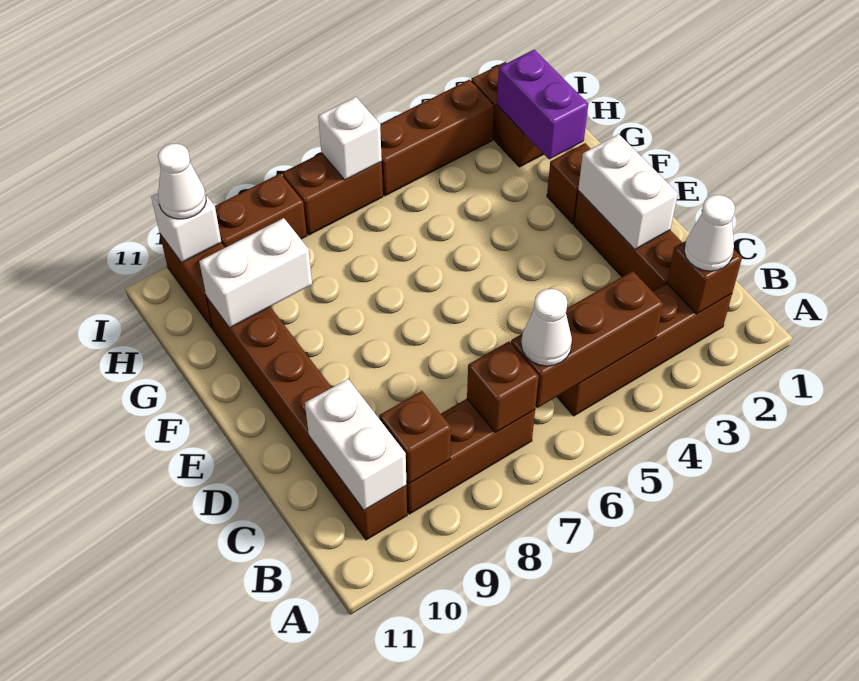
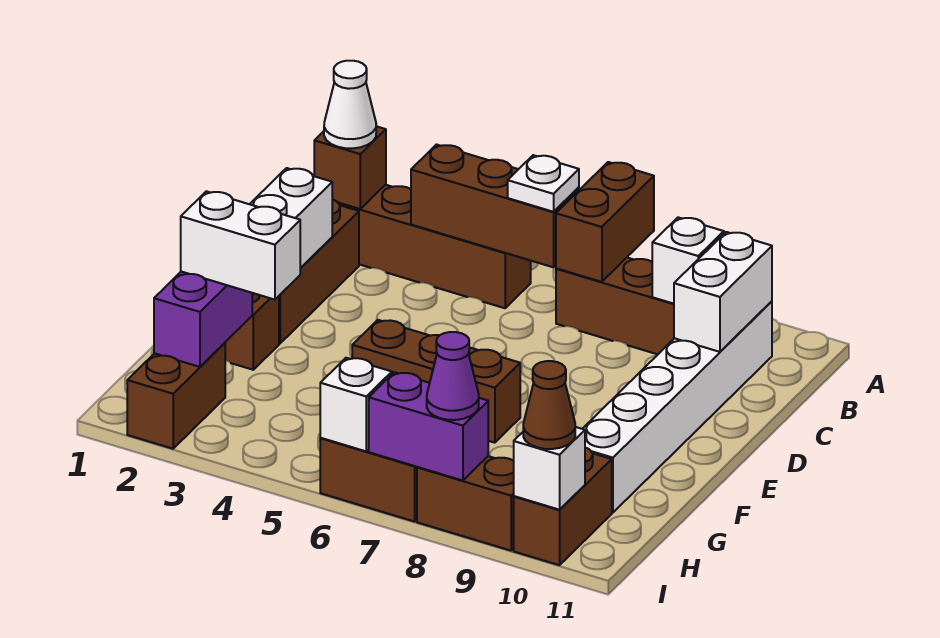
white cone B6 level 3 -> white plate B6 level 3
brown brick B7 level 2 -> brown brick A7:B7 level 2
brown brick B9 level 2 -> white brick B9 level 2
brown brick B10:G10 level 1 -> white brick B10:G10 level 1
white brick G9:G10 level 2 -> white brick G2:G3 level 3
brown brick I3:I5 level 1 -> brown brick F5:F7 level 1
none -> purple brick I7:I8 level 2
none -> purple cone I8 level 3
white cone I10 level 3 -> brown cone I10 level 3

